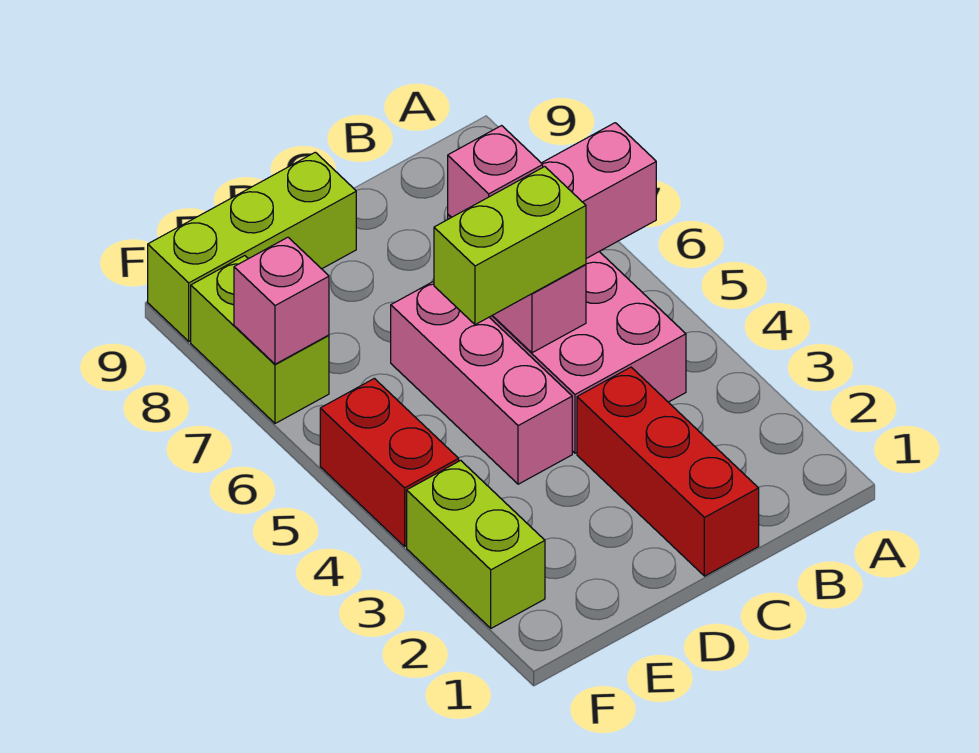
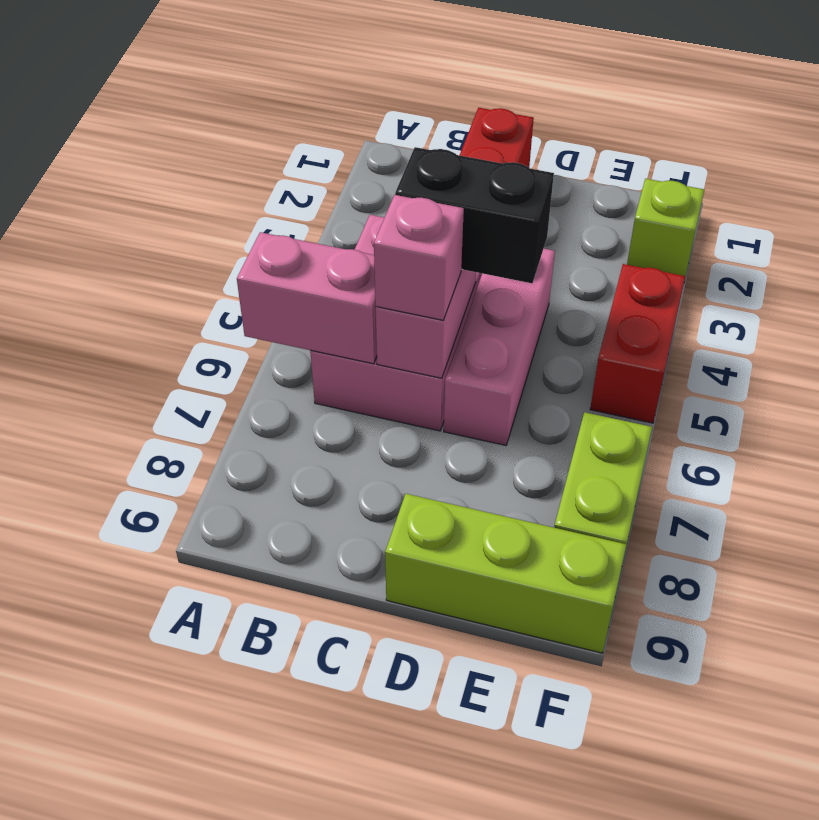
lime brick C5:D5 level 3 -> black brick C5:D5 level 3
lime brick F2:F3 level 1 -> lime brick F2 level 1
pink brick F7 level 2 -> none

